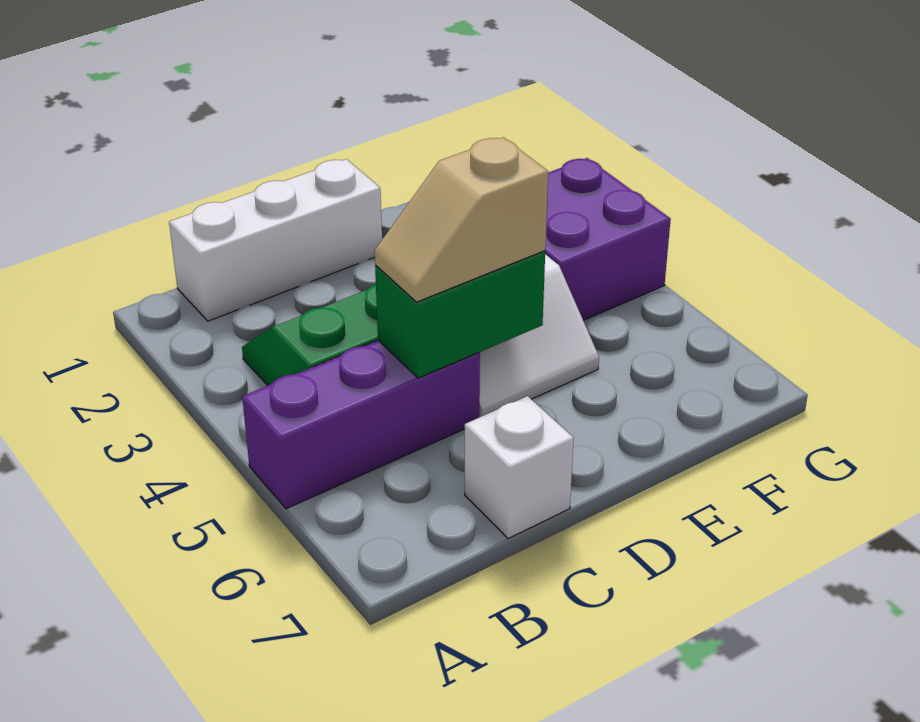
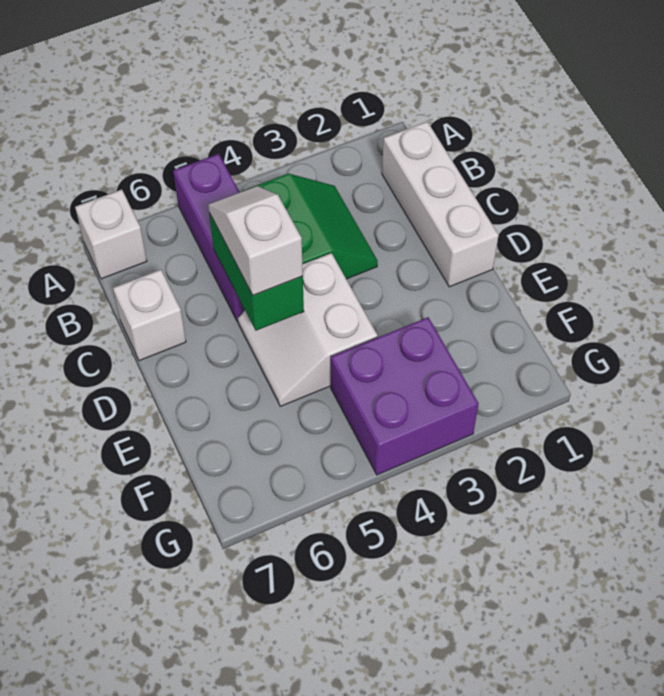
none -> white brick A7 level 1
tan slope C5:D5 level 3 top D -> white slope C5:D5 level 3 top D

